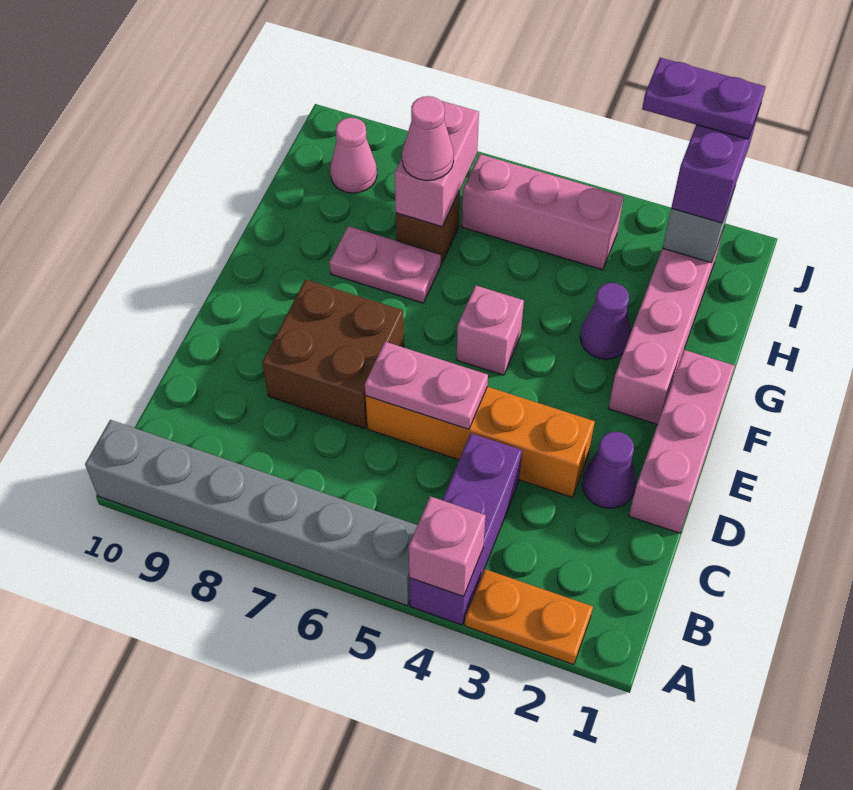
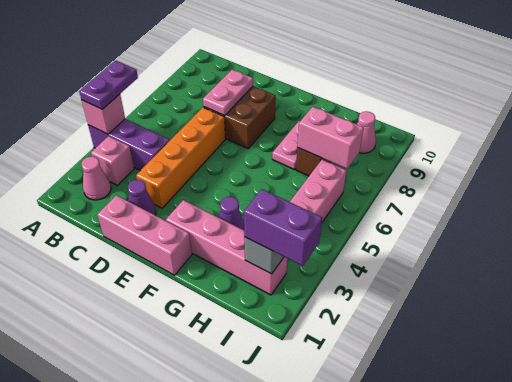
orange plate A2:A3 level 1 -> none
grey brick A5:A10 level 1 -> none
pink plate D5:D6 level 2 -> pink plate D7:D8 level 2
pink brick F5 level 1 -> pink brick B3 level 1
pink cone H7 level 3 -> pink cone B2 level 1
purple plate J2:J3 level 4 -> purple plate A4:A5 level 3

